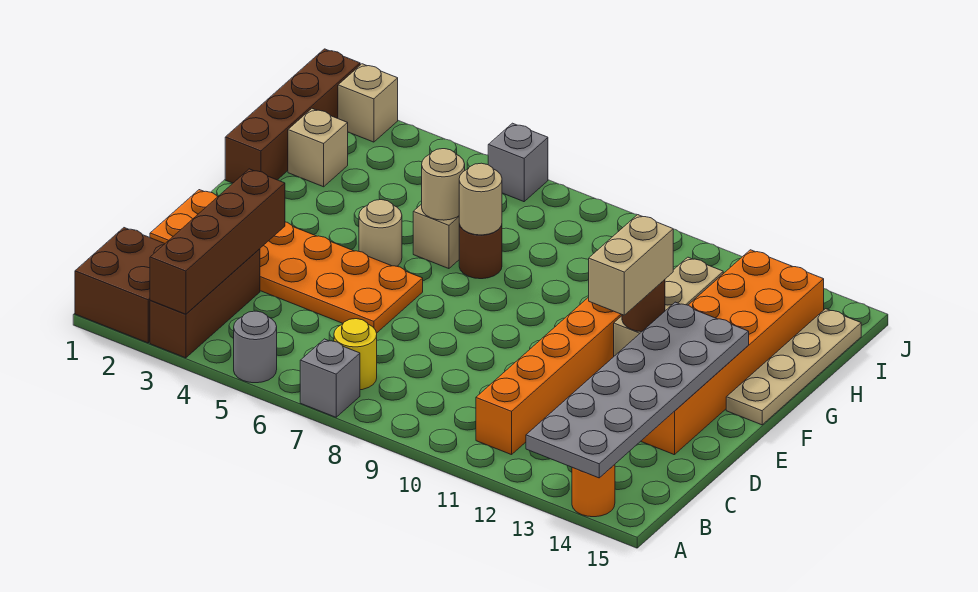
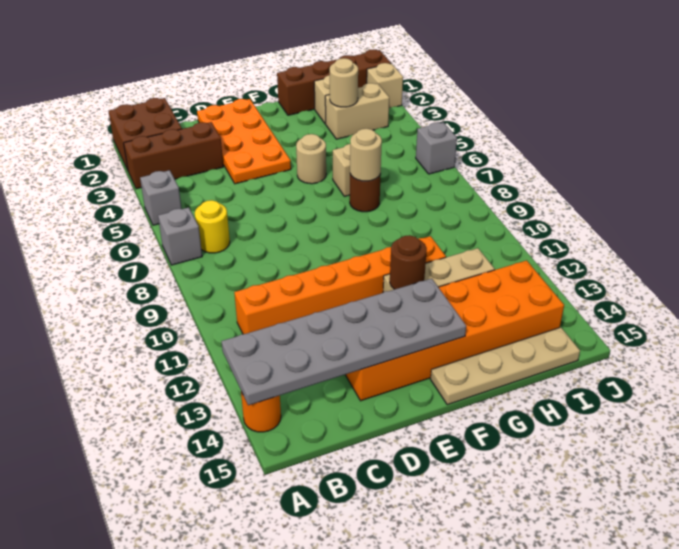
brown brick A3:D3 level 2 -> none
grey round brick A5 level 1 -> grey brick A5 level 1
orange plate D1:E6 level 1 -> orange plate D1:E4 level 1
tan brick E12:F12 level 3 -> tan brick H3:I3 level 1
tan round brick G6 level 2 -> tan round brick H3 level 2

